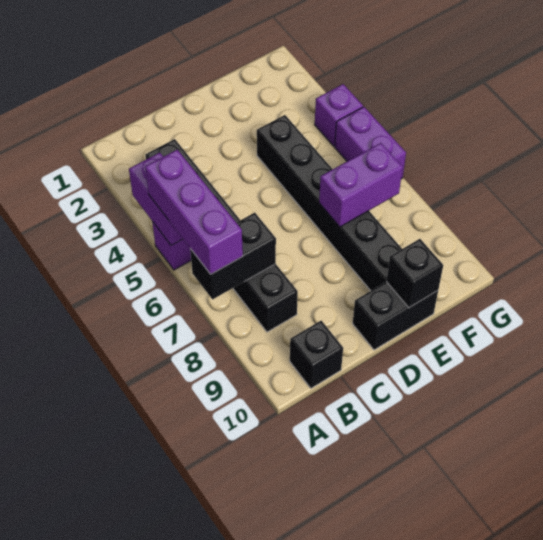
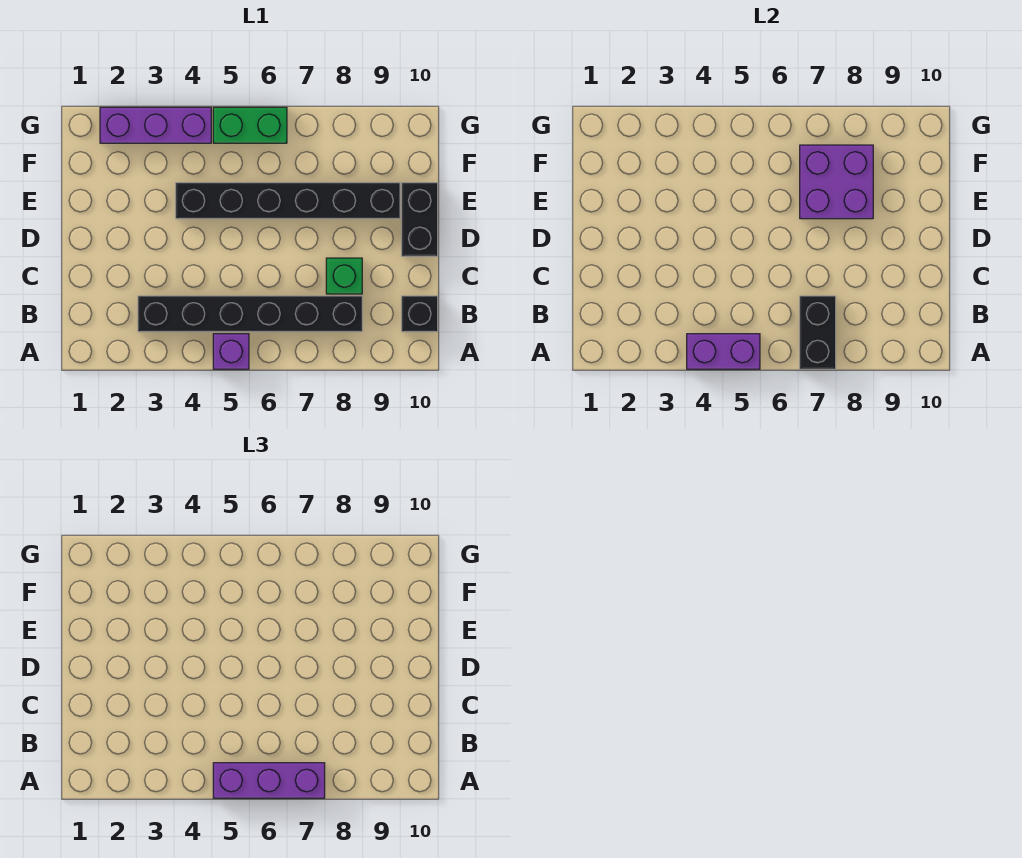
none -> green brick C8 level 1
purple brick E7:F7 level 2 -> purple brick E7:F8 level 2
black brick E10 level 2 -> none
purple brick G4 level 1 -> purple brick G2:G4 level 1
purple brick G5:G6 level 1 -> green brick G5:G6 level 1

